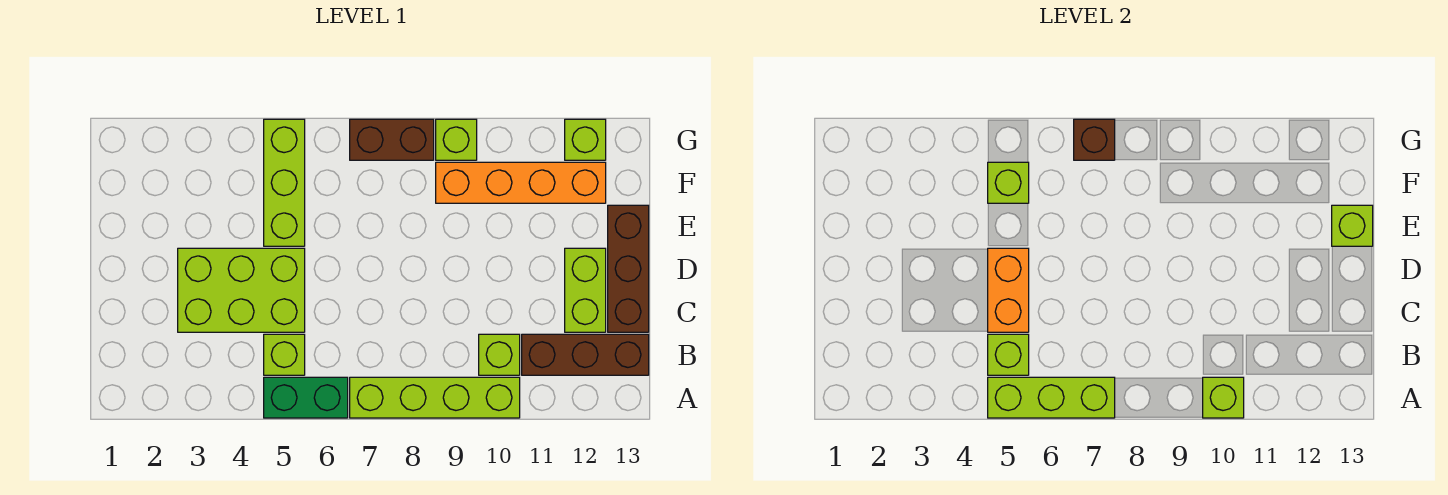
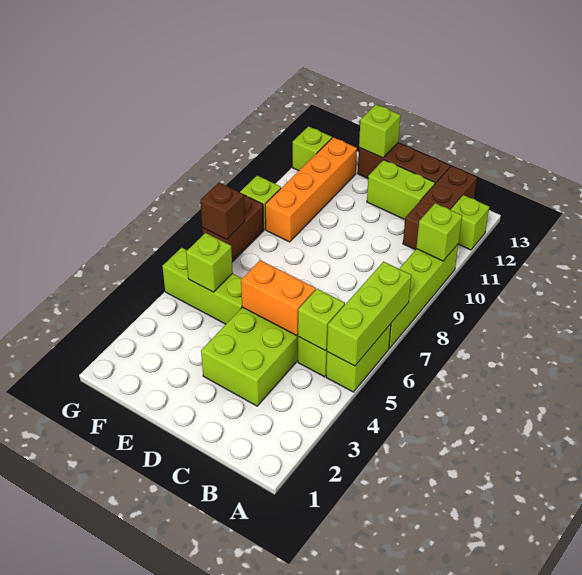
green brick A5:A6 level 1 -> lime brick A5:A6 level 1
lime brick B10 level 1 -> lime brick A12 level 1

